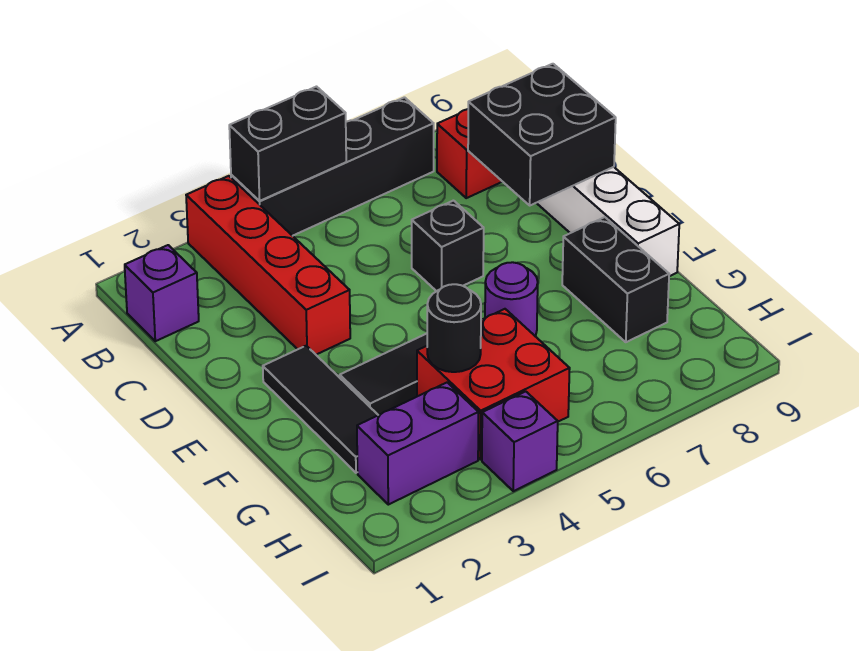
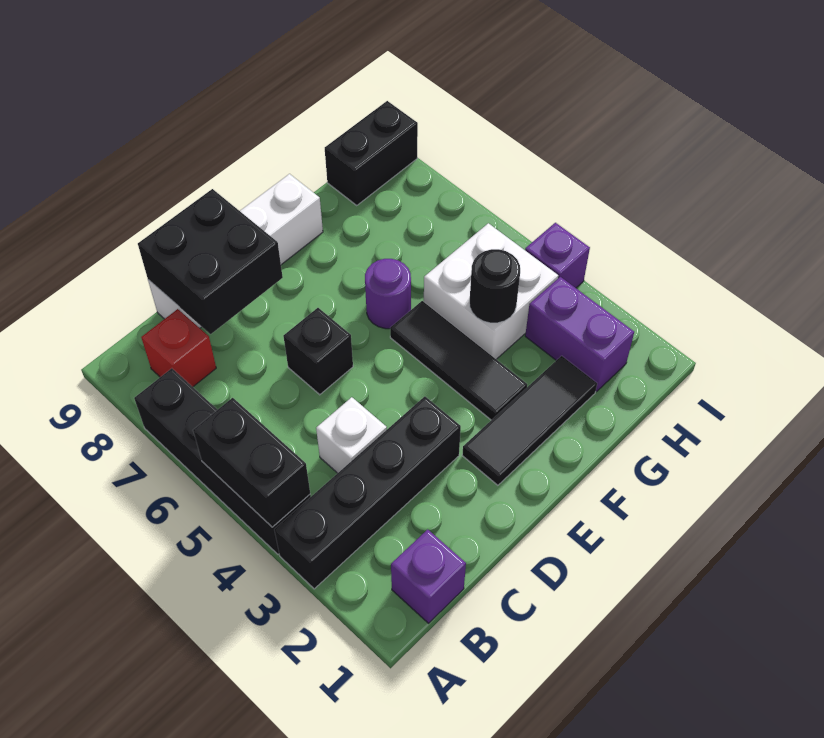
red brick A3:D3 level 1 -> black brick A3:D3 level 1
none -> white brick C4 level 1
black brick F8:G8 level 1 -> black brick H9:I9 level 1
red brick G4:H5 level 1 -> white brick G4:H5 level 1

